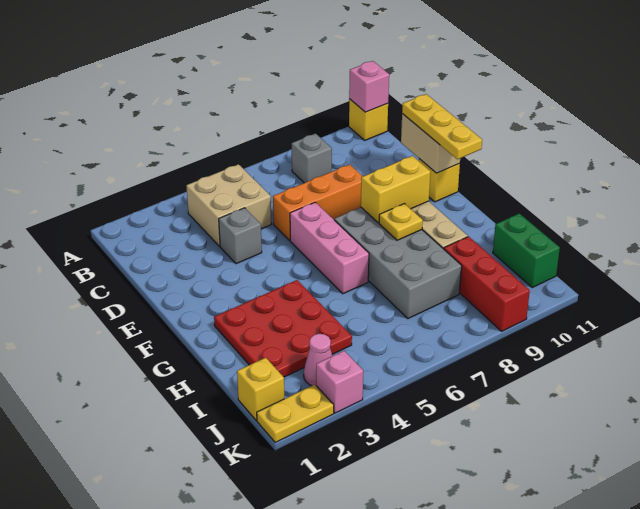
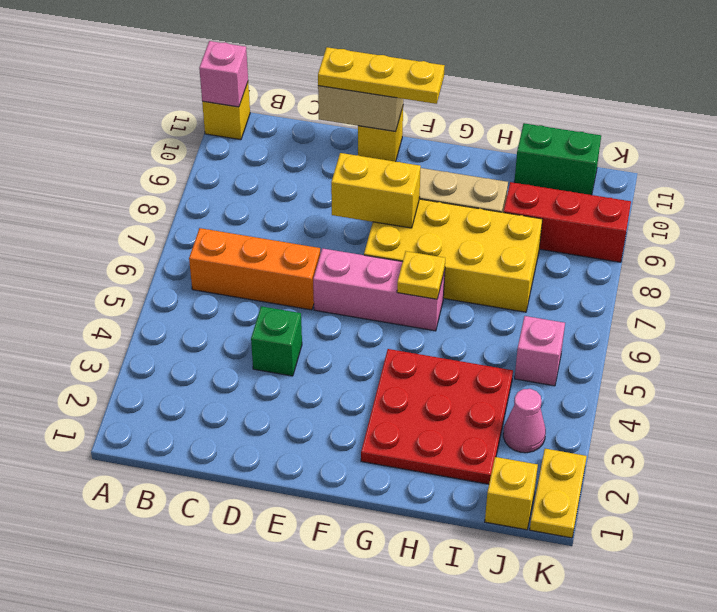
tan brick B4:C5 level 1 -> none
grey brick B8 level 1 -> none
grey brick D4 level 1 -> green brick D4 level 1
orange brick D6:D8 level 1 -> orange brick B6:D6 level 1
grey brick F7:I8 level 1 -> yellow brick F7:I8 level 1
yellow brick F8:F9 level 2 -> yellow brick E8:F8 level 2
yellow plate G8 level 2 -> yellow plate G6 level 2
pink brick K3 level 1 -> pink brick J5 level 1

